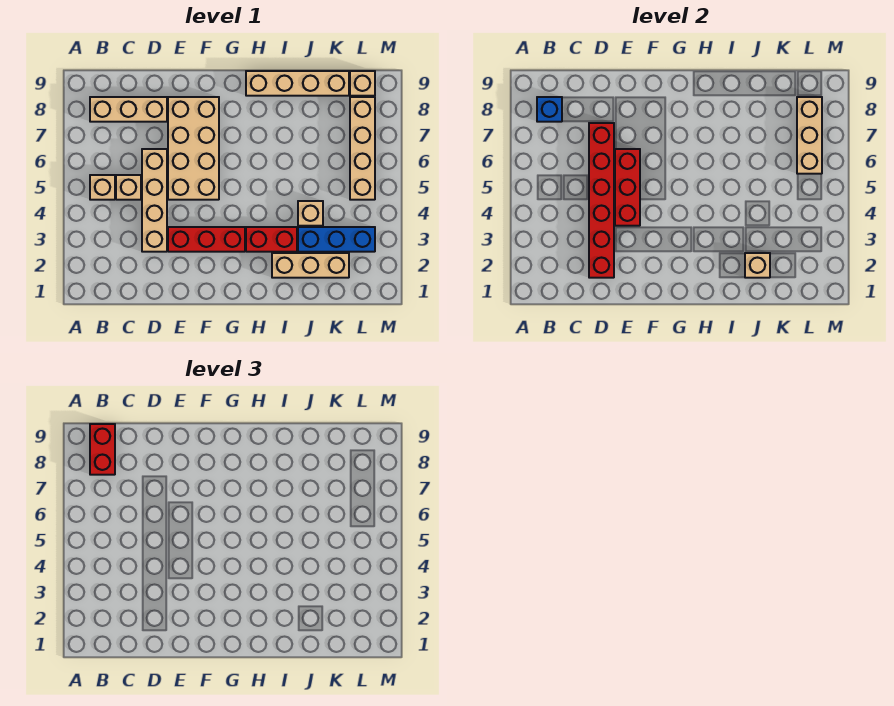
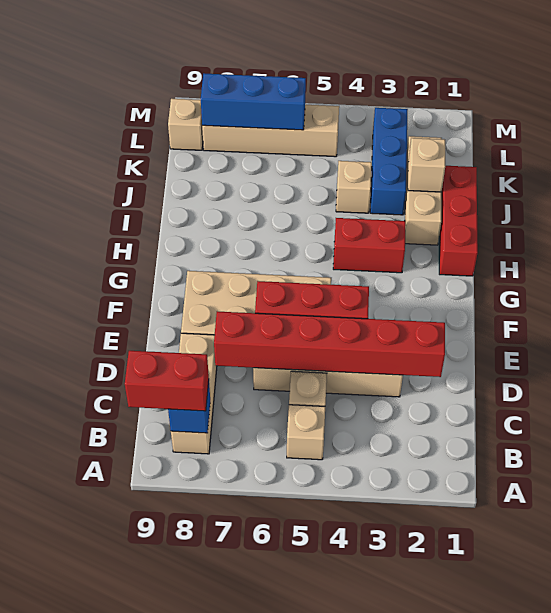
red brick E3:G3 level 1 -> red brick H1:J1 level 1
red brick H3:I3 level 1 -> red brick H3:H4 level 1
tan brick H9:K9 level 1 -> none
tan brick L6:L8 level 2 -> blue brick L6:L8 level 2

